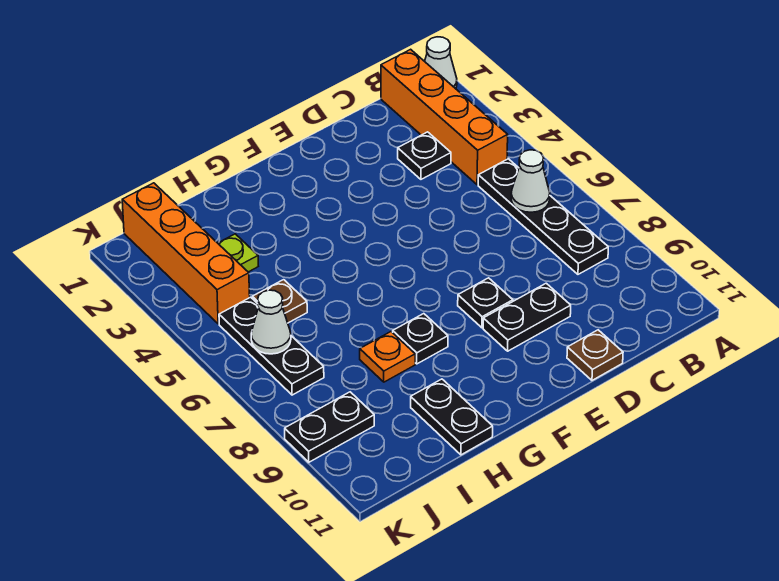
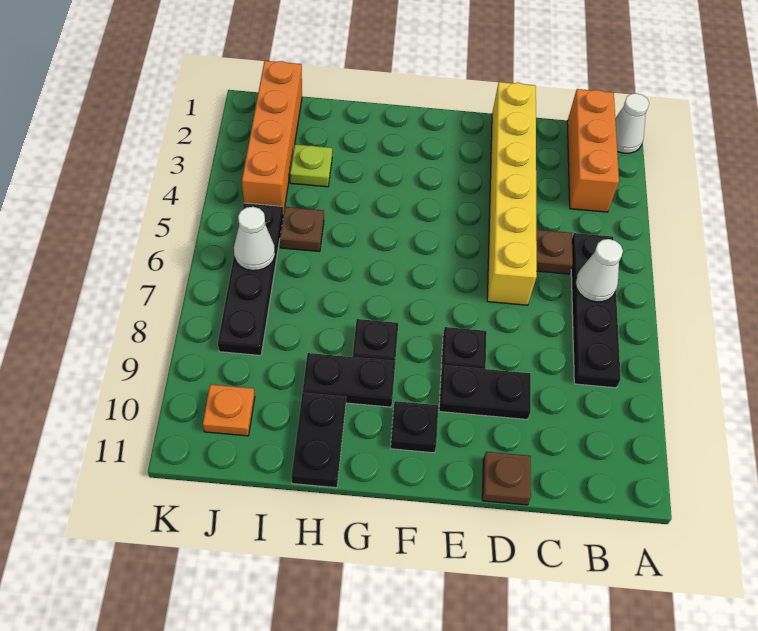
orange brick B1:B4 level 1 -> orange brick B1:B3 level 1
black plate C3 level 1 -> black plate F10 level 1
none -> brown plate C5 level 1
none -> yellow brick D1:D6 level 1
orange plate H8 level 1 -> orange plate J10 level 1
black plate J5:J7 level 1 -> black plate J5:J8 level 1
black plate J9:K9 level 1 -> black plate G9:H9 level 1

